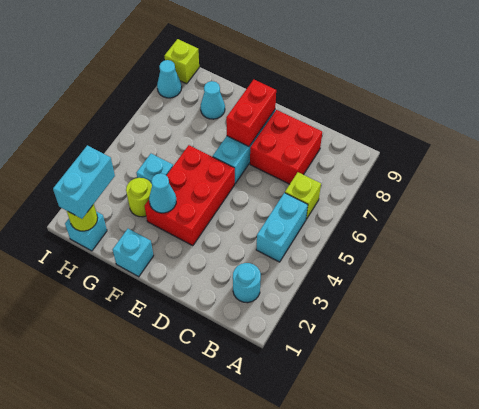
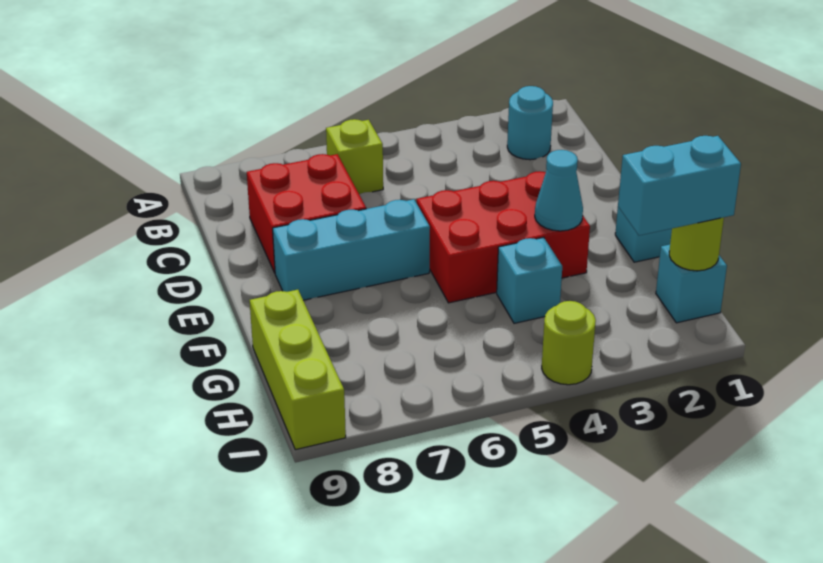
cyan brick B4:B5 level 1 -> none
red brick E7:E8 level 2 -> none
lime round brick G3 level 1 -> lime round brick I4 level 1
cyan cone G8 level 1 -> none
cyan cone I8 level 1 -> none
lime brick I9 level 1 -> lime brick G9:I9 level 1

